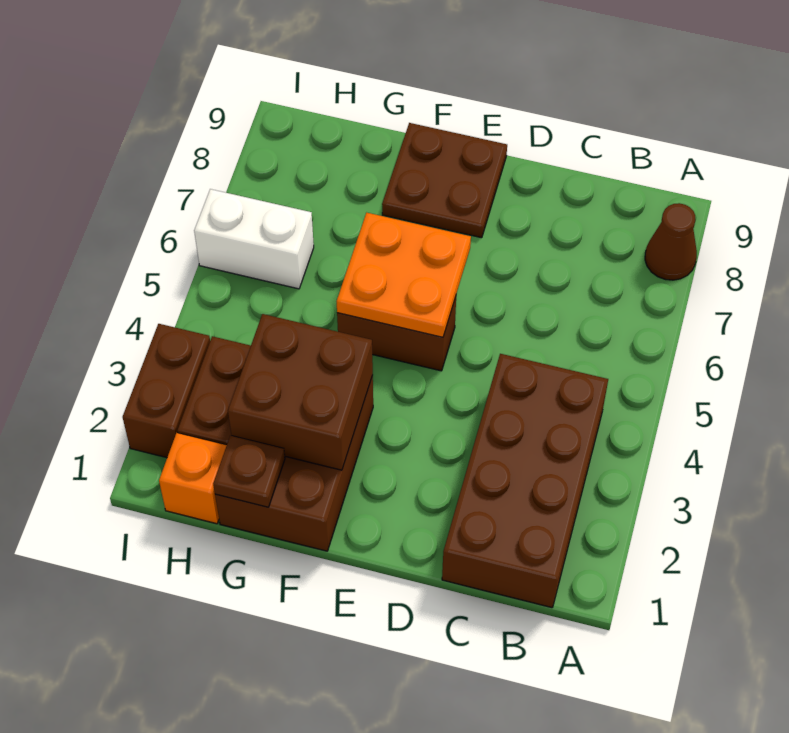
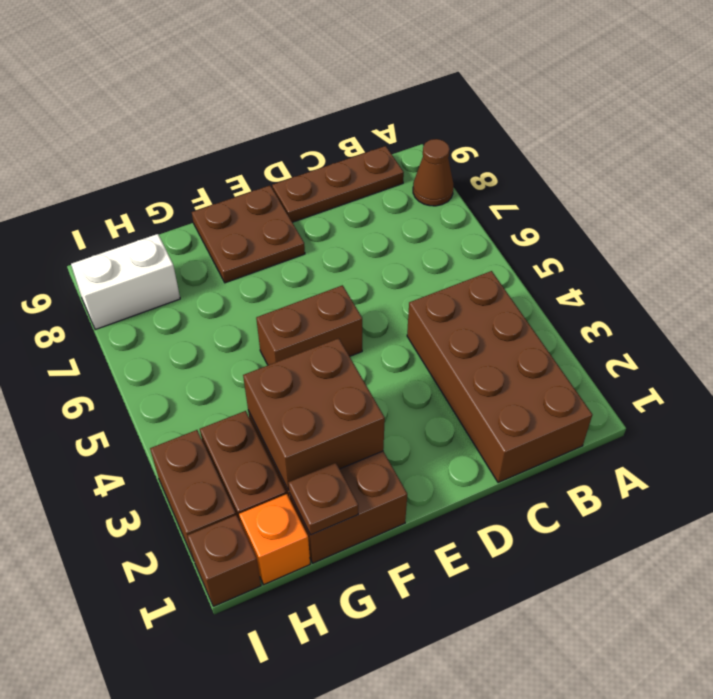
none -> brown plate B9:D9 level 1
orange plate E5:F6 level 2 -> none
white brick H6:I6 level 1 -> white brick H8:I8 level 1
none -> brown brick I1 level 1

